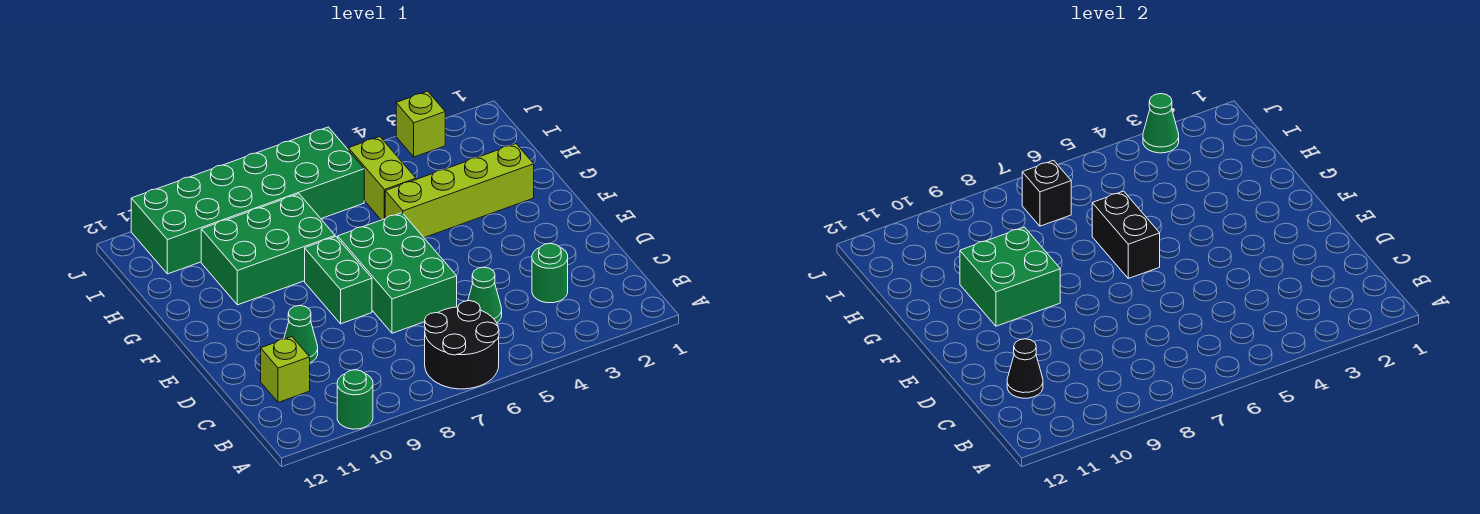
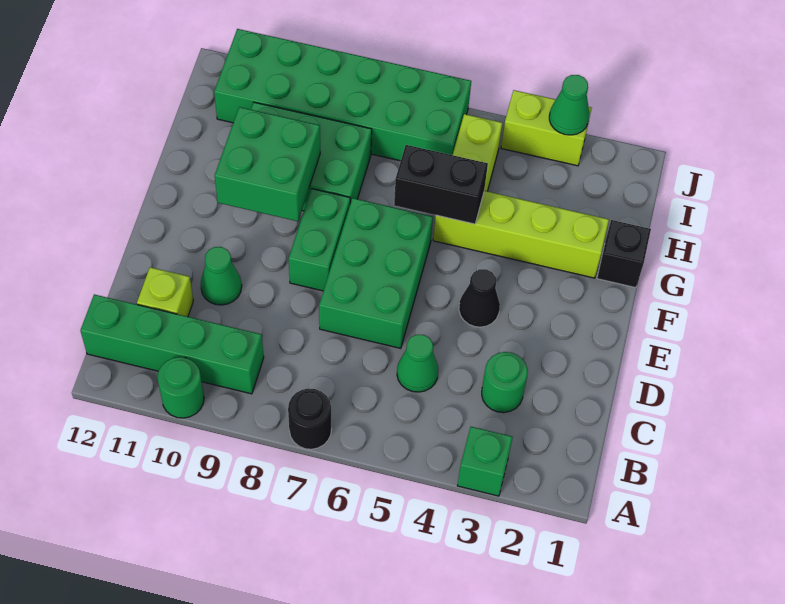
none -> green brick A3 level 1
black round brick A6:B7 level 1 -> black round brick A7 level 1
none -> green brick B9:B12 level 1
black cone C11 level 2 -> black cone E4 level 1
black brick F6:G6 level 2 -> black brick G5:G6 level 2
black brick I7 level 2 -> black brick G1 level 1
lime brick J3 level 1 -> lime brick J3:J4 level 1

